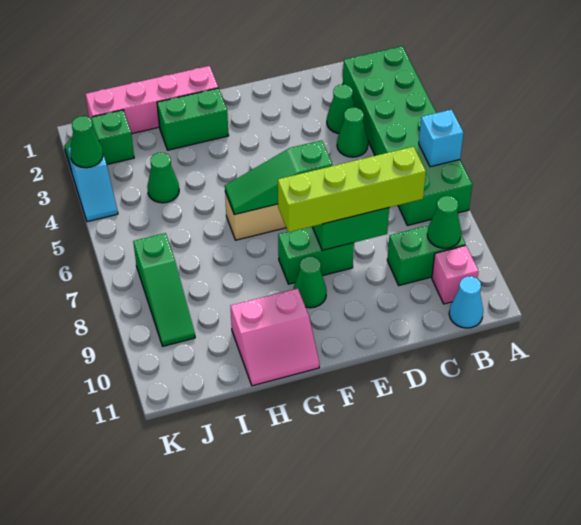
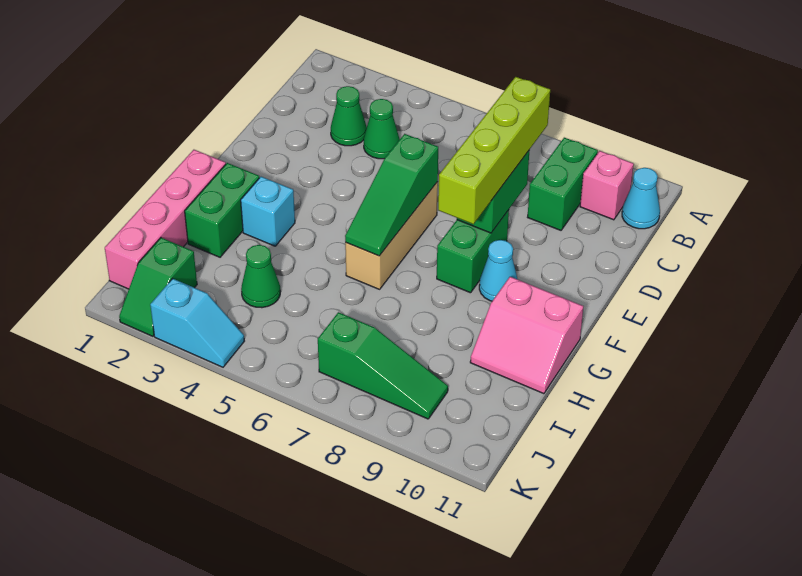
green brick A2:B7 level 1 -> none
cyan brick A6 level 2 -> cyan brick G3 level 1
green cone B9 level 2 -> none
green cone F9 level 1 -> cyan cone F9 level 1
pink slope G10:H11 level 1 top 10 -> pink slope G10:H11 level 1 top G
green cone K3 level 2 -> none

